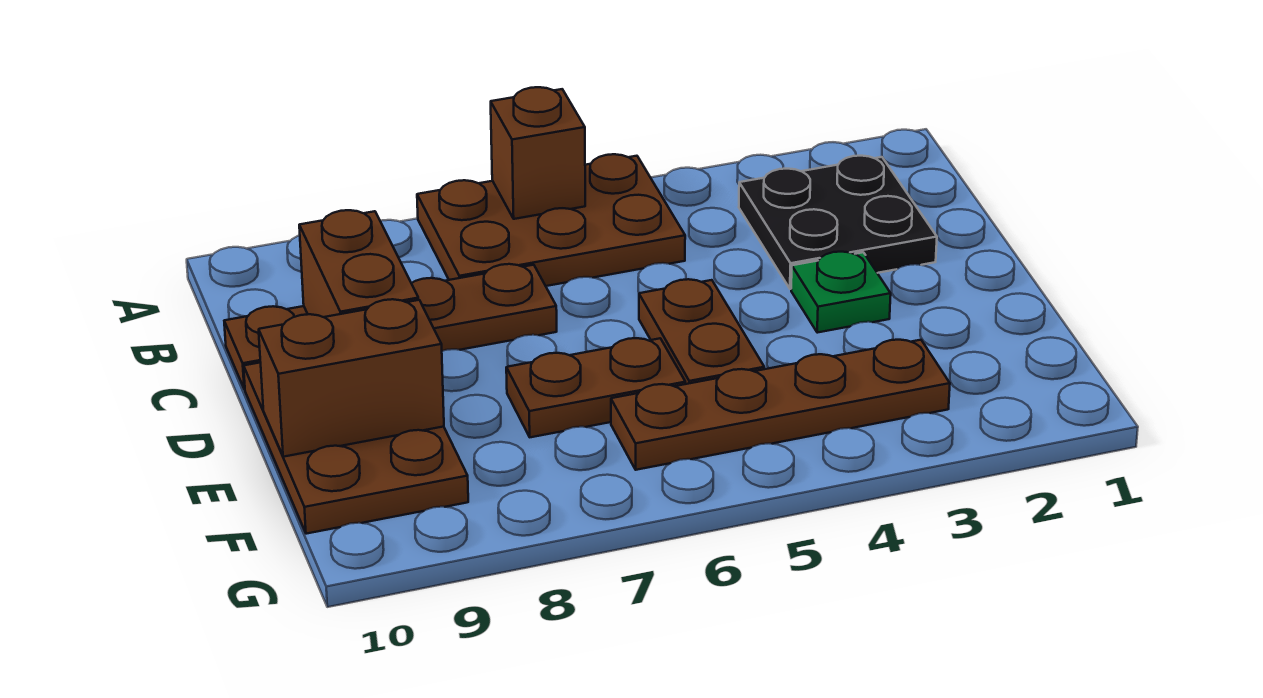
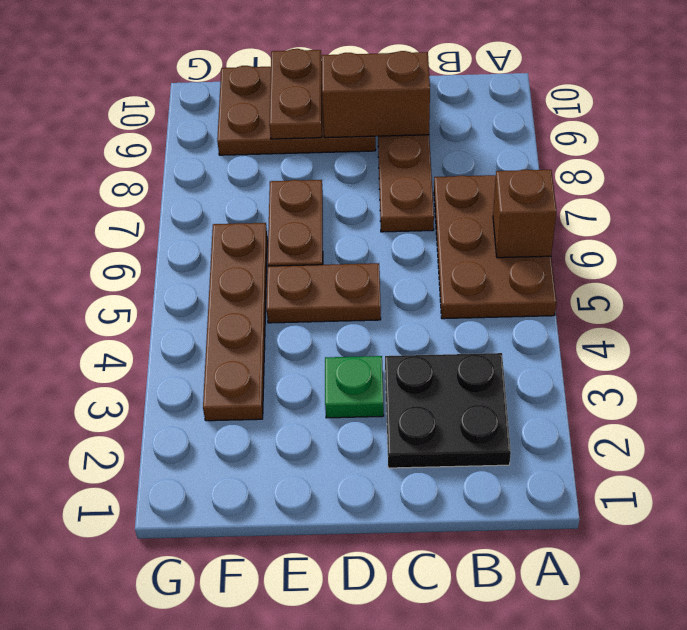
brown brick E9:E10 level 2 -> brown plate E9:E10 level 2

